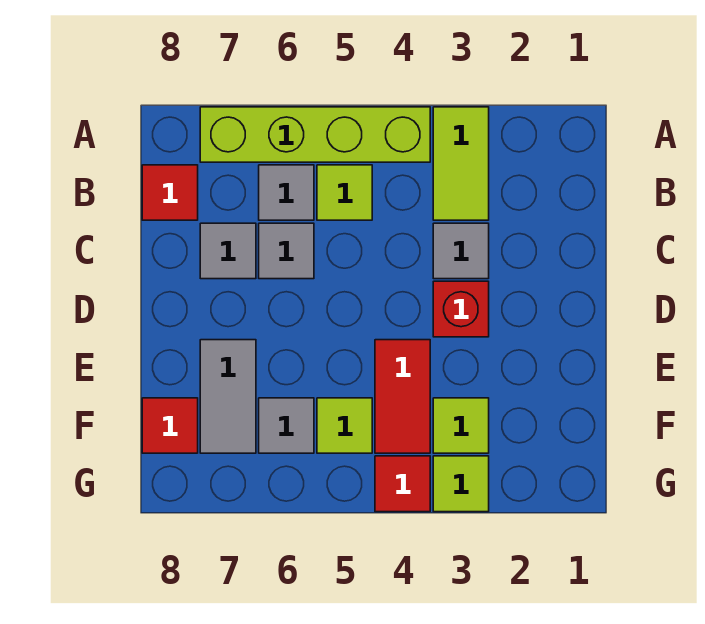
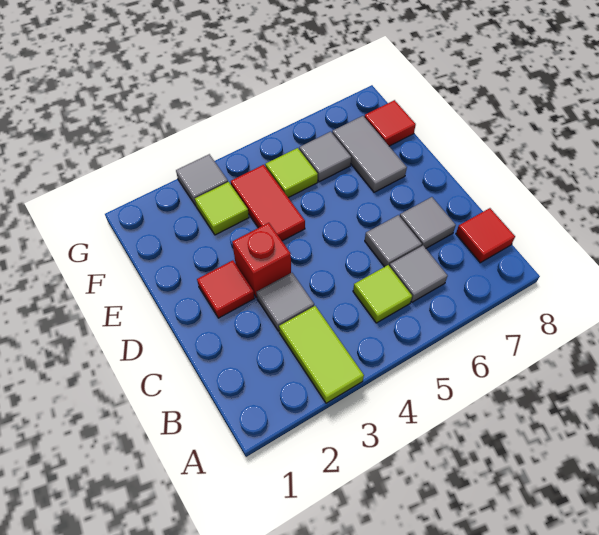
lime brick A4:A7 level 1 -> none
lime tile G3 level 1 -> grey tile G3 level 1
red tile G4 level 1 -> red tile D2 level 1

